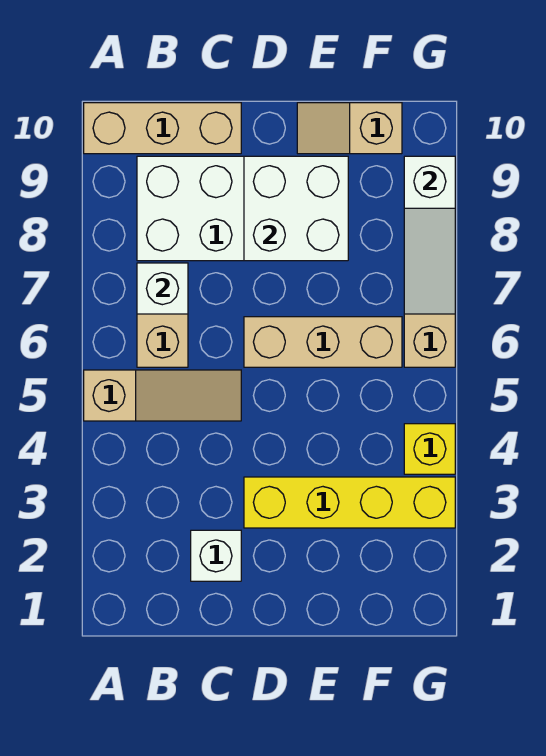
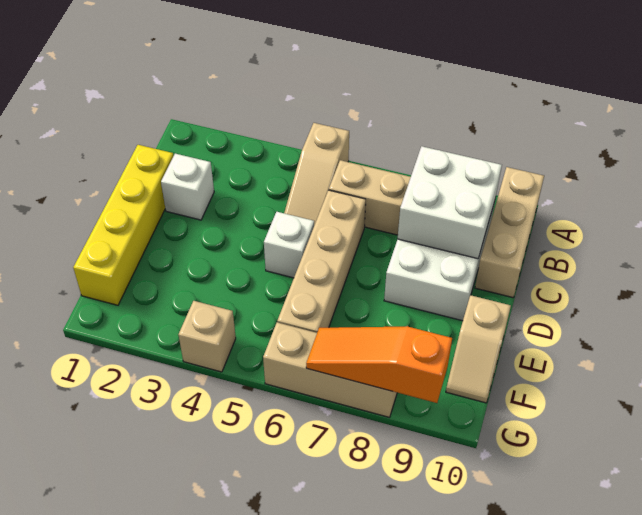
white brick B7 level 2 -> white brick D5 level 1
yellow brick D3:G3 level 1 -> yellow brick C1:F1 level 1
tan brick D6:F6 level 1 -> tan brick C6:F6 level 1
white brick D8:E9 level 2 -> white brick B8:C9 level 2
tan slope E10:F10 level 1 top F -> tan slope E10:F10 level 1 top E
yellow brick G4 level 1 -> tan brick G4 level 1
white slope G7:G9 level 2 top 9 -> orange slope G7:G9 level 2 top 9

